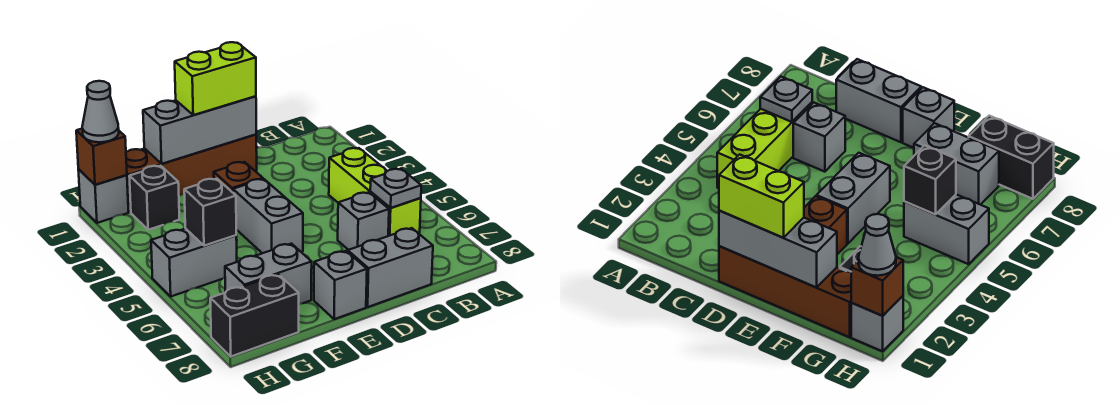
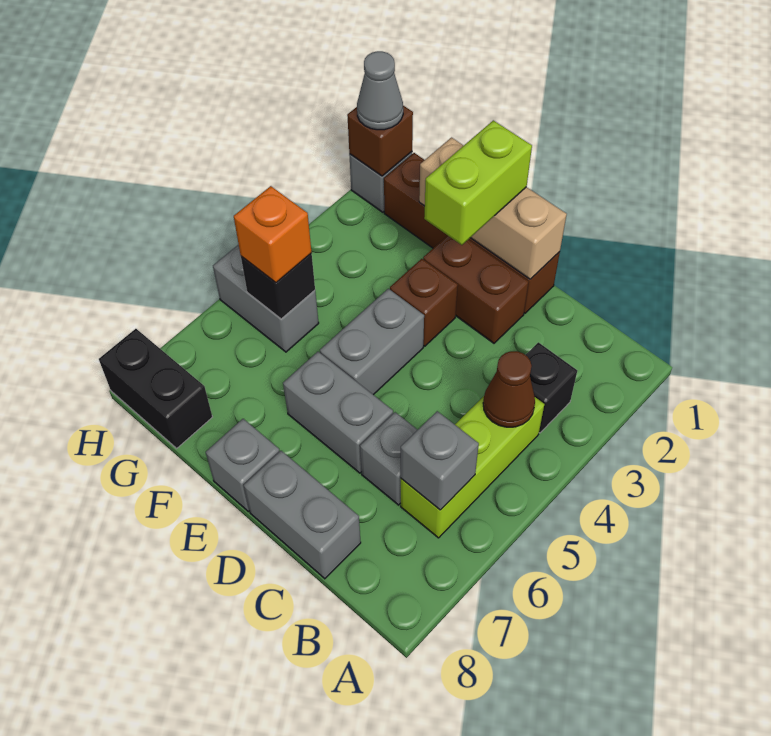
none -> brown cone B4 level 2
grey plate B6 level 2 -> grey brick B6 level 2
grey brick D1:F1 level 2 -> tan brick D1:F1 level 2
lime brick D1:E1 level 3 -> lime brick E1:E2 level 3
none -> brown brick D2:E2 level 1
grey brick F7:G7 level 1 -> grey brick D6:E6 level 1
black brick G2 level 1 -> black brick B3 level 1
none -> orange brick G5 level 3

